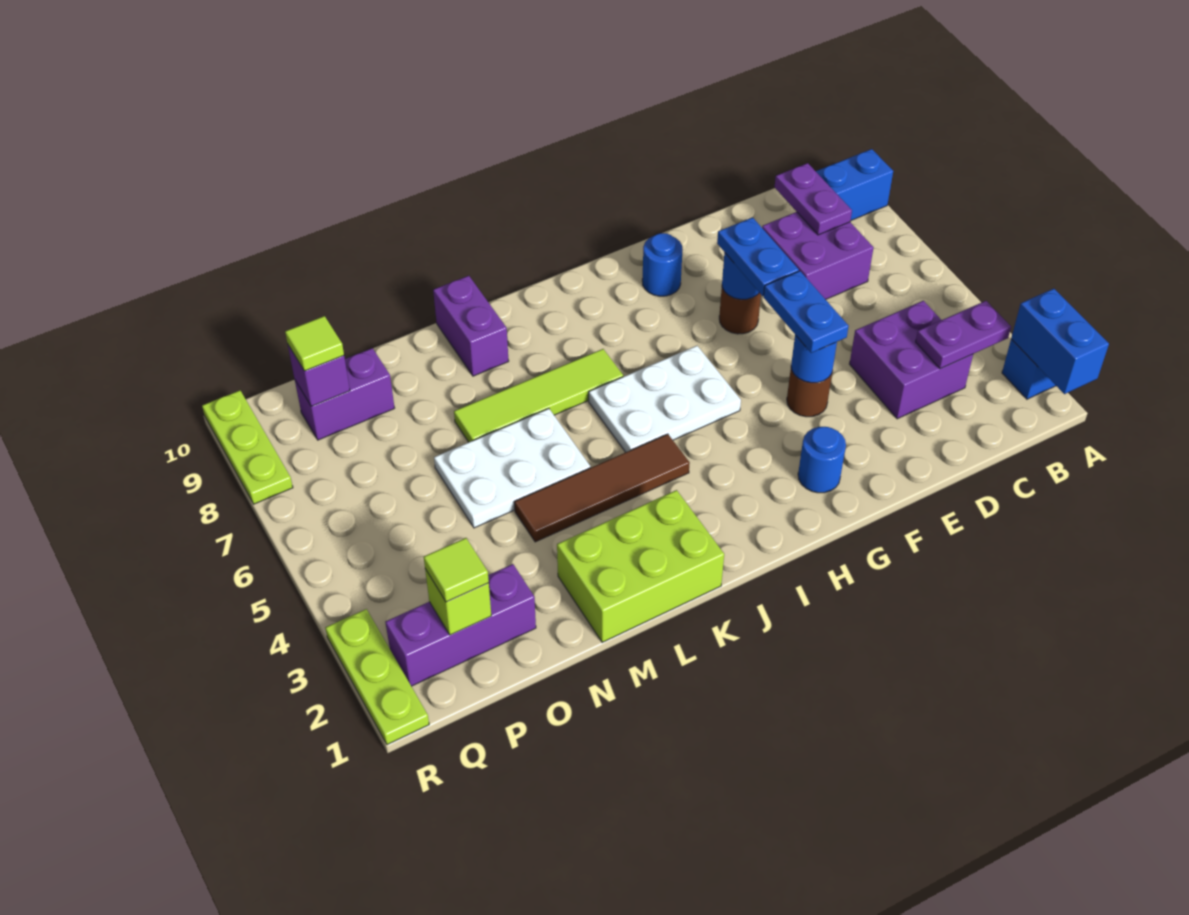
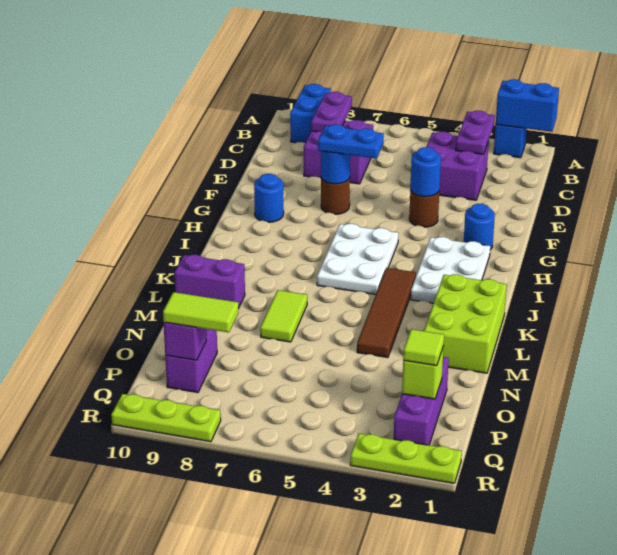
purple plate C8:C9 level 2 -> purple plate B8:C8 level 2
blue plate F4:F5 level 3 -> none
lime tile J7:M7 level 1 -> lime tile L7:M7 level 1
white plate L5:N6 level 1 -> white plate H2:J3 level 1
lime tile P9 level 3 -> lime tile P8:P9 level 3

